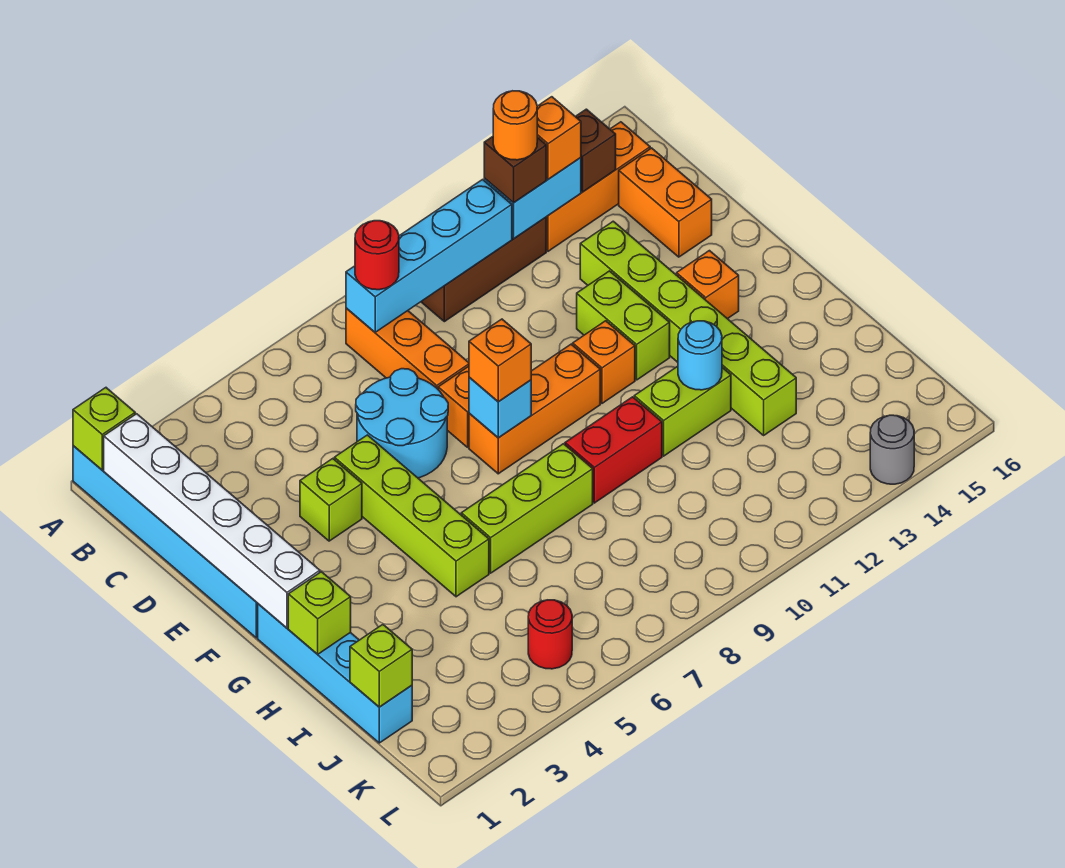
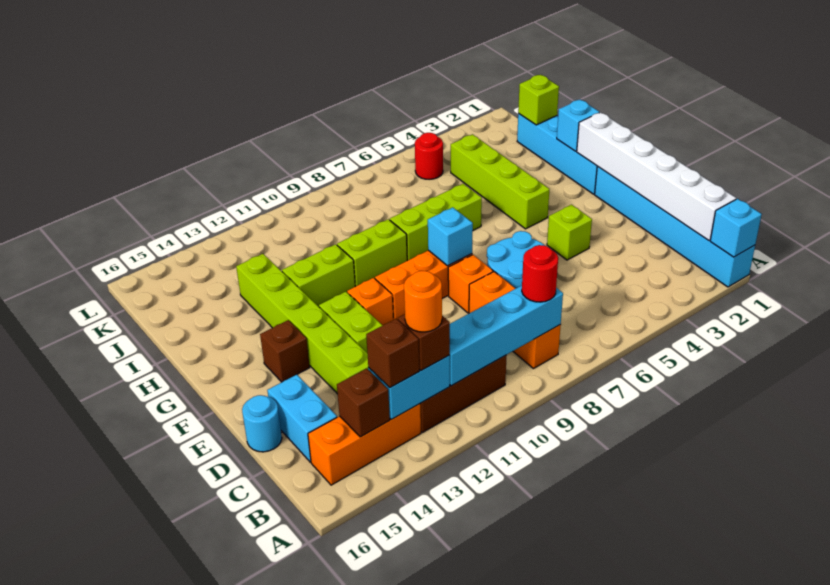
lime brick A1 level 2 -> cyan brick A1 level 2
orange brick B13 level 3 -> brown brick B13 level 3
orange brick C15:D15 level 1 -> cyan brick C15:D15 level 1
lime brick E5:H5 level 1 -> lime brick G4:J4 level 1
orange brick F8 level 3 -> none
orange brick F14 level 1 -> brown brick F14 level 1
lime brick H1 level 2 -> cyan brick H1 level 2
red brick H9:H10 level 1 -> lime brick H9:H10 level 1
cyan round brick H12 level 2 -> cyan round brick D16 level 1
grey round brick L14 level 1 -> none

